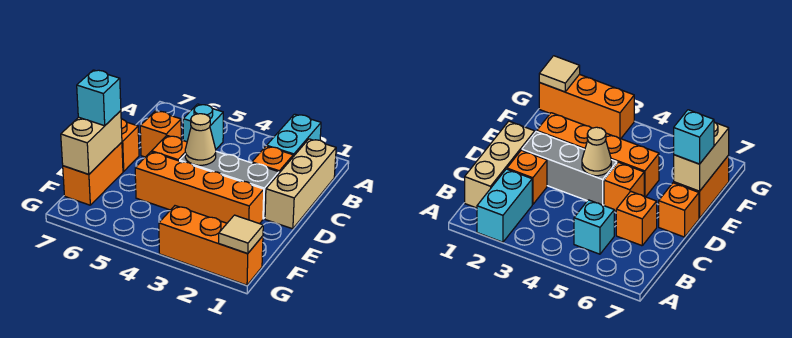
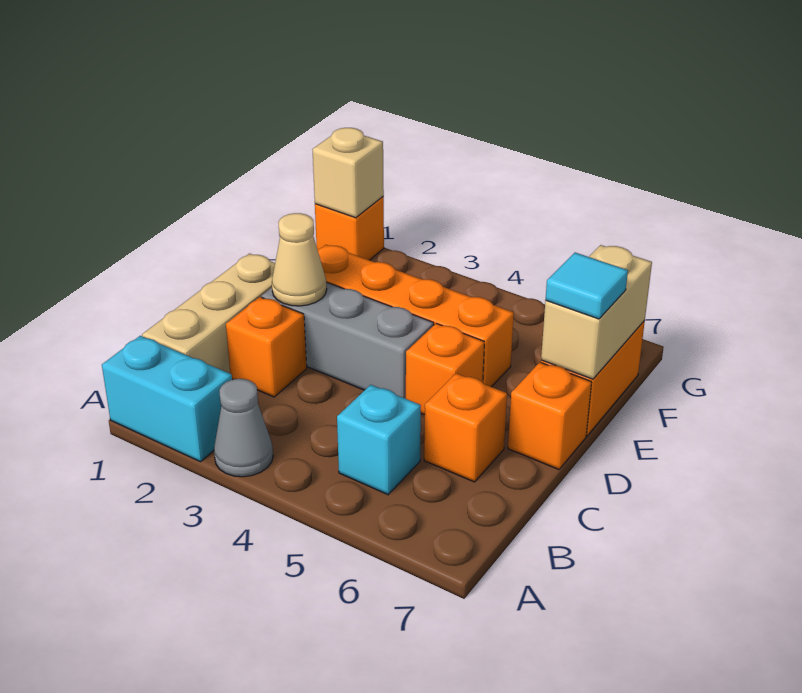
cyan brick A2:B2 level 1 -> cyan brick A1:A2 level 1
none -> grey cone A3 level 1
tan cone D4 level 2 -> tan cone D2 level 2
cyan brick E7 level 3 -> cyan tile E7 level 3
orange brick G1:G3 level 1 -> orange brick G1 level 1
tan tile G1 level 2 -> tan brick G1 level 2

